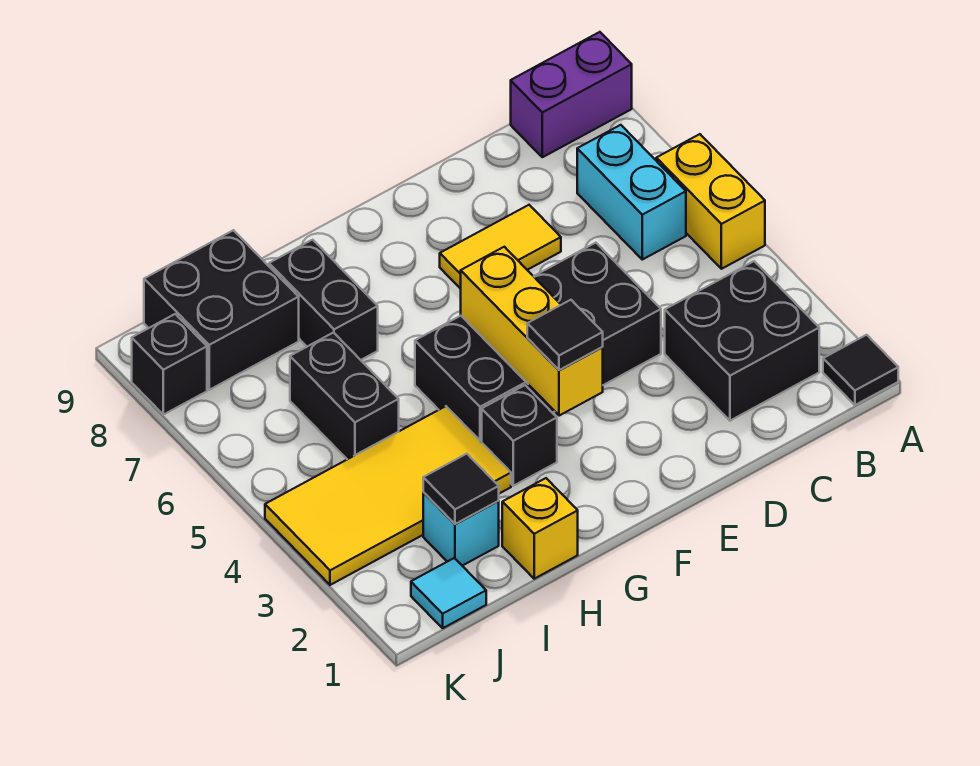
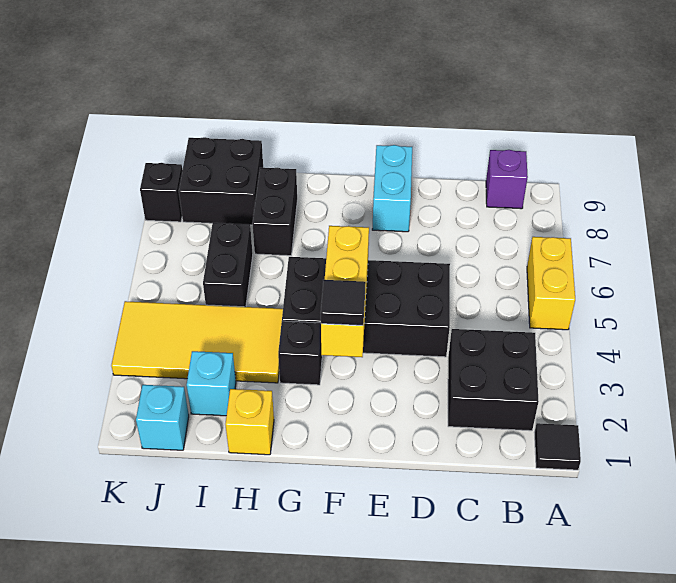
purple brick A9:B9 level 1 -> purple brick B9 level 1
cyan brick B6:B7 level 1 -> cyan brick E8:E9 level 1
yellow tile D7:E7 level 1 -> none
black tile I2 level 2 -> none
cyan tile J1 level 1 -> cyan brick J1 level 1

